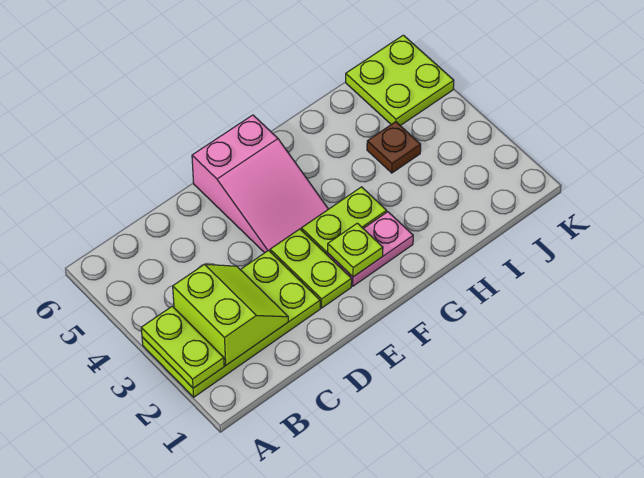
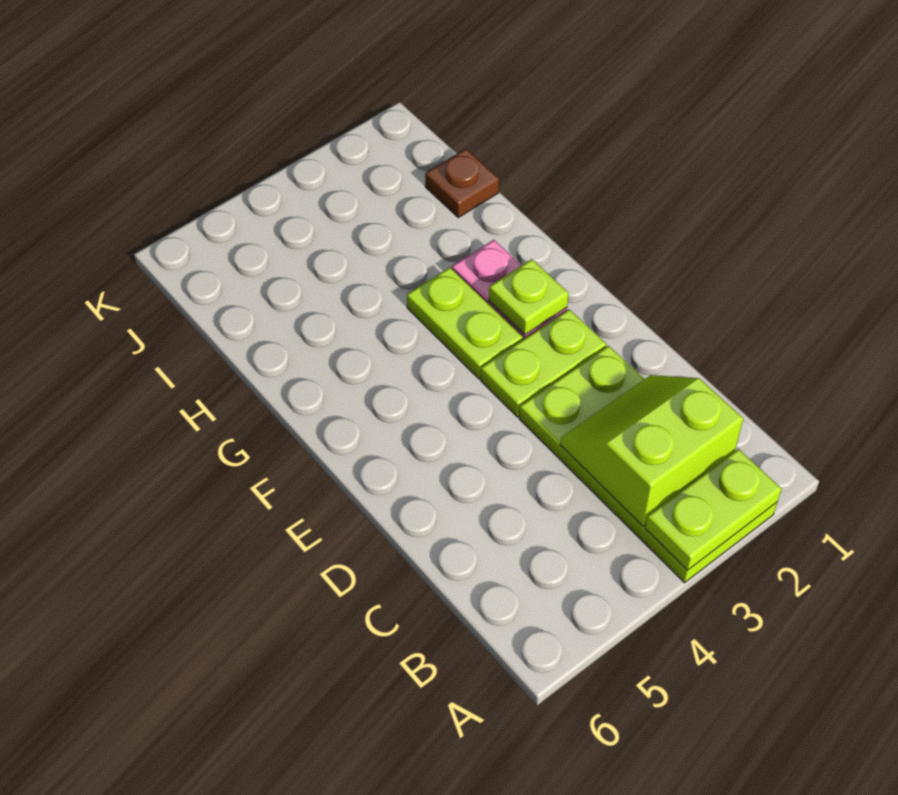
pink slope E4:F6 level 1 top 6 -> none
brown plate I4 level 1 -> brown plate I1 level 1
lime plate J5:K6 level 1 -> none

